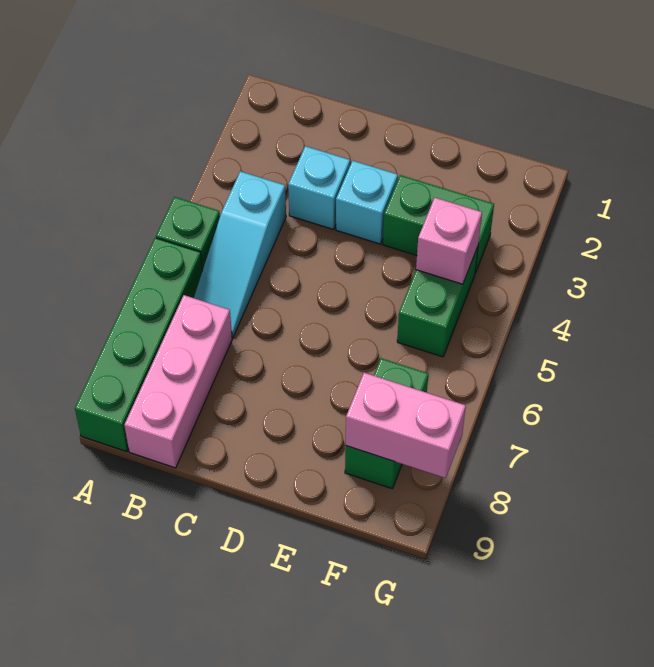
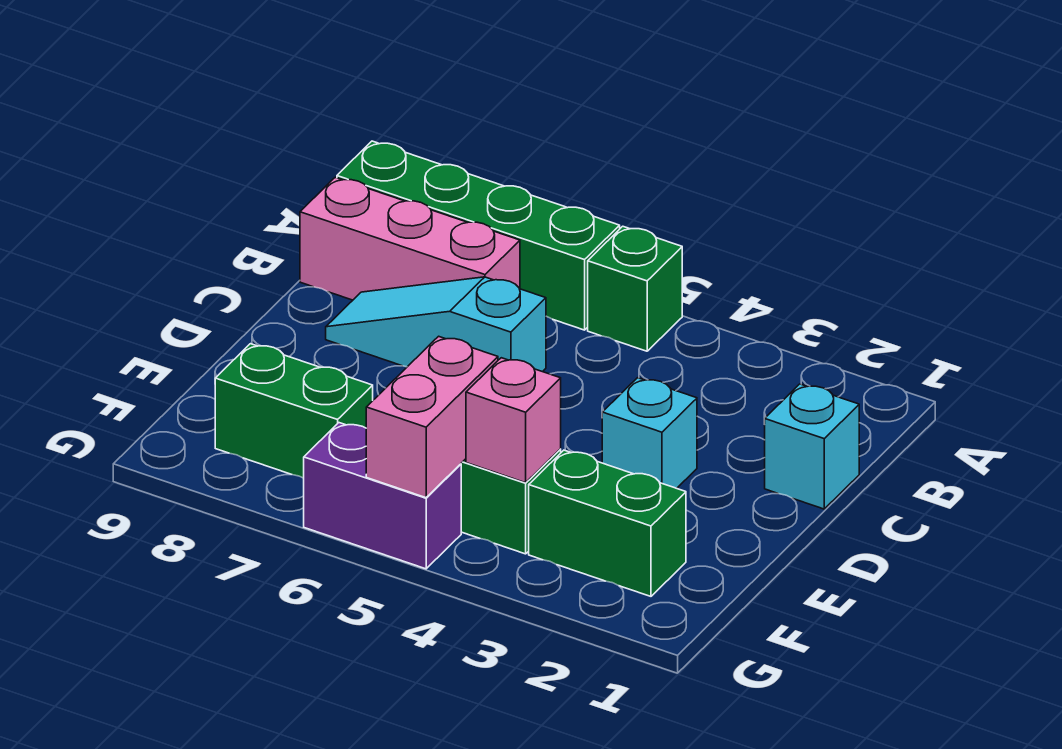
cyan slope B4:B6 level 1 top 4 -> cyan slope C6:C8 level 1 top 6
cyan brick C3 level 1 -> cyan brick C1 level 1
green brick E3:F3 level 1 -> green brick F2:F3 level 1
pink brick F8:G8 level 2 -> pink brick F5:G5 level 2
none -> purple brick G5:G6 level 1

